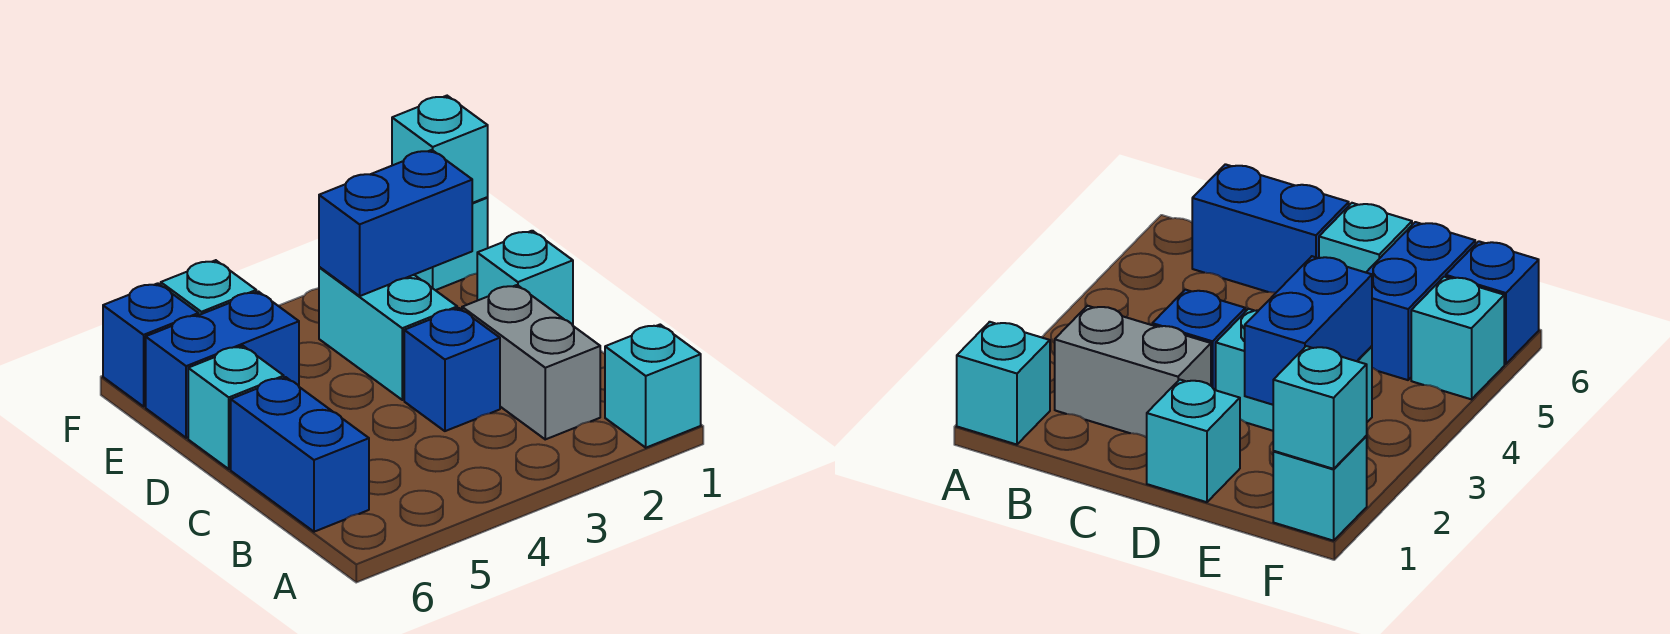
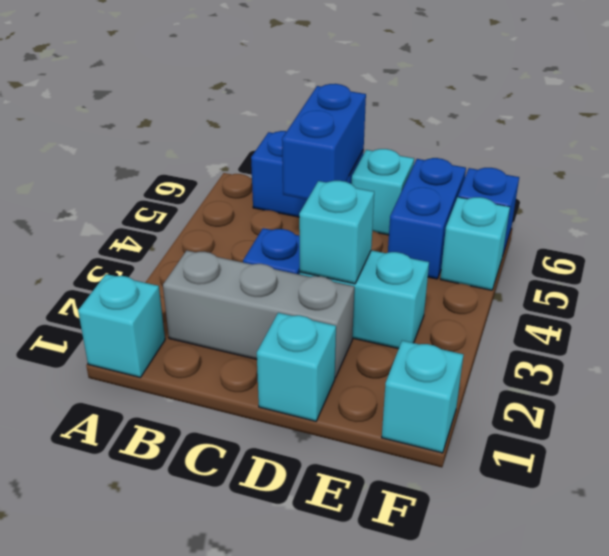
grey brick B2:C2 level 1 -> grey brick B2:D2 level 1
blue brick E2:E3 level 2 -> blue brick C5:C6 level 2
cyan brick F1 level 2 -> cyan brick D3 level 2

